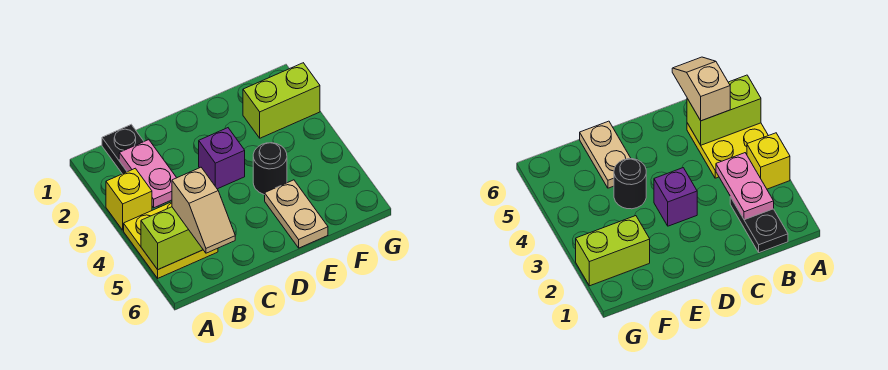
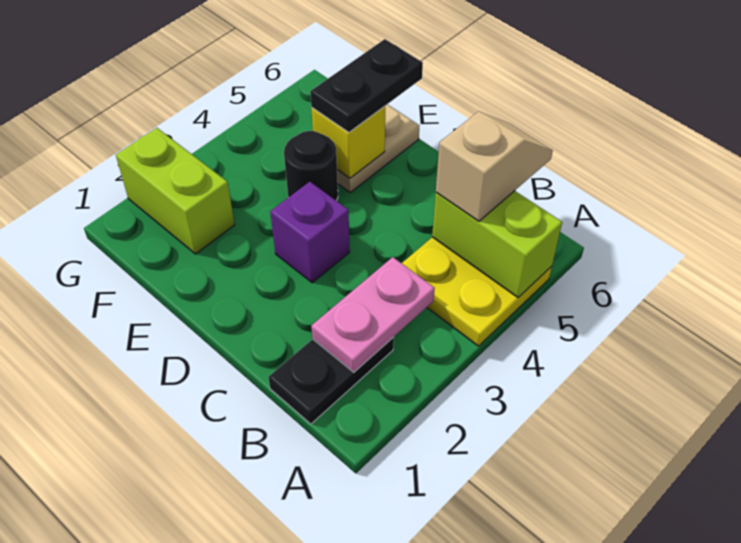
yellow brick A3 level 1 -> yellow brick E5 level 2
none -> black plate E5:E6 level 3

